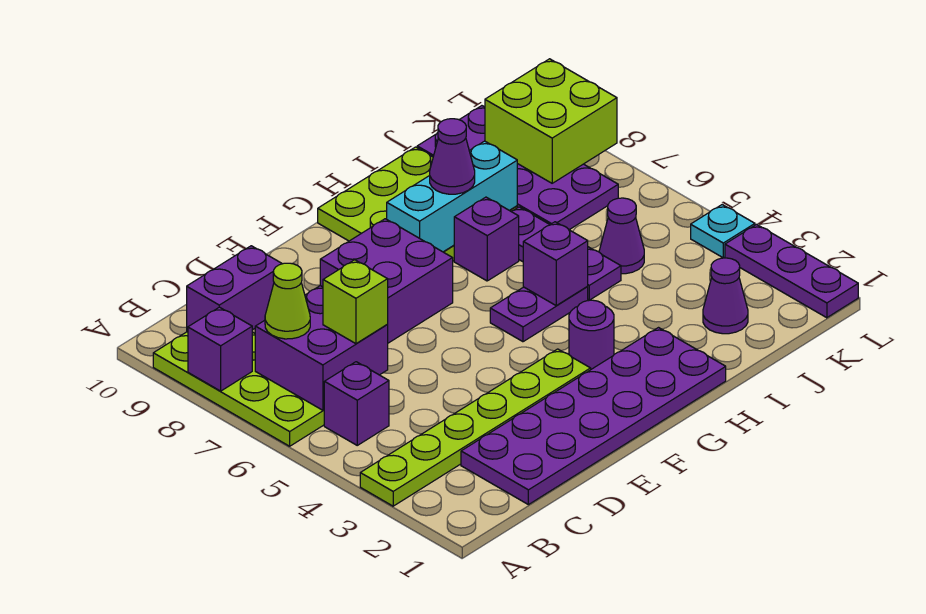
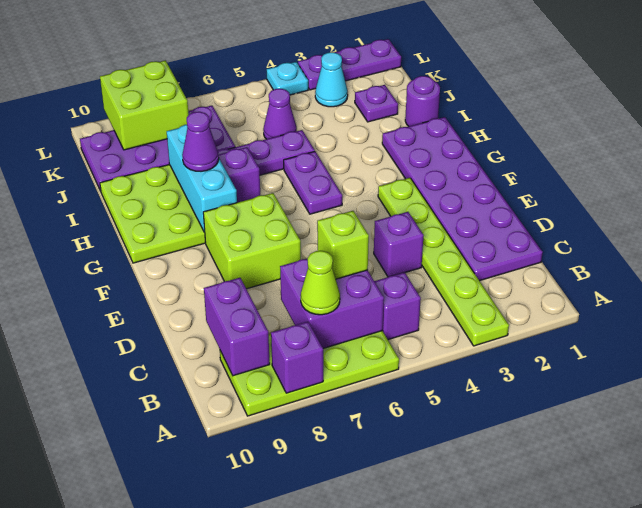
purple brick E7:F8 level 1 -> lime brick E7:F8 level 1
purple round brick G3 level 1 -> purple round brick I1 level 1
purple brick H5 level 2 -> purple brick D4 level 1
purple cone J2 level 1 -> purple plate J2 level 1
none -> cyan cone K3 level 1

